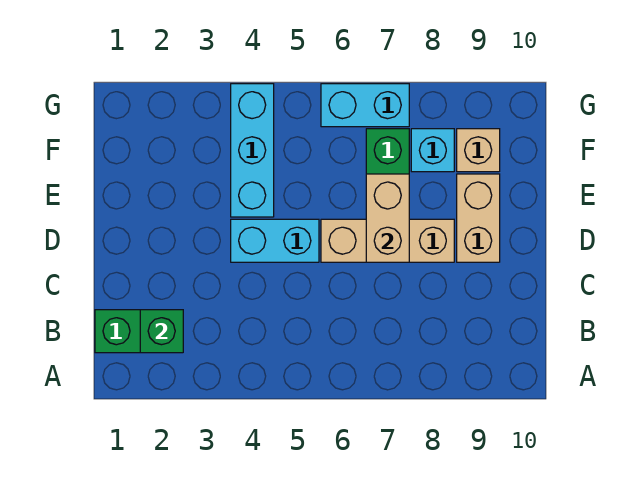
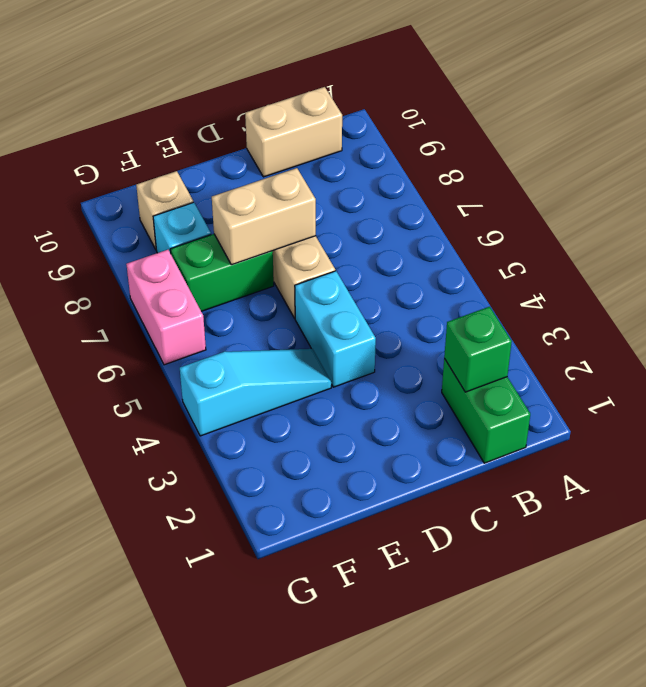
tan brick D9:E9 level 1 -> tan brick B10:C10 level 1
cyan brick E4:G4 level 1 -> cyan slope E4:G4 level 1 top G
cyan brick G6:G7 level 1 -> pink brick G6:G7 level 1

